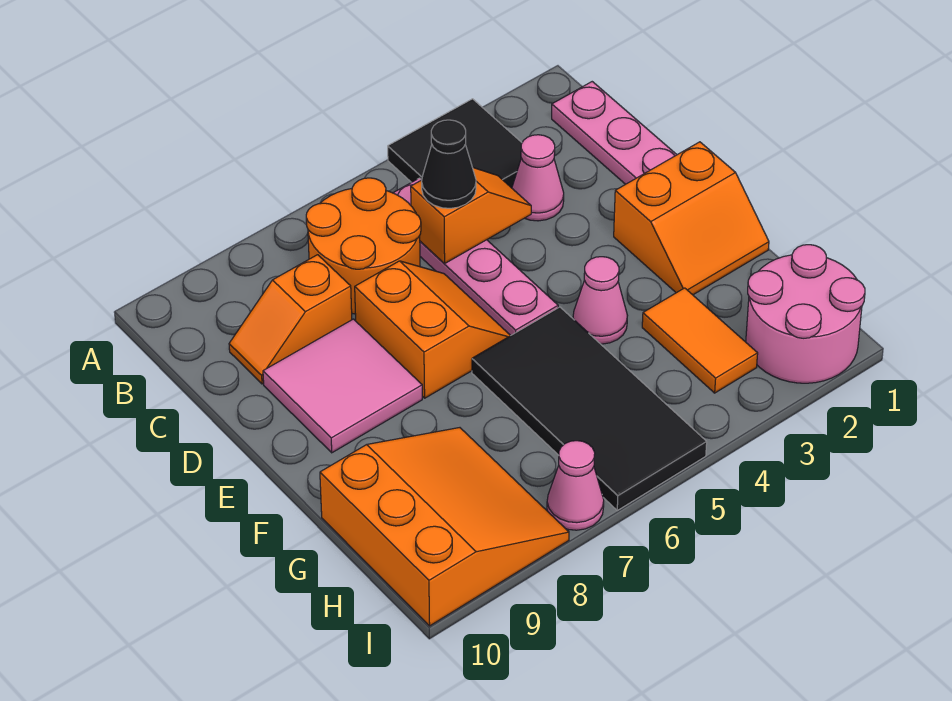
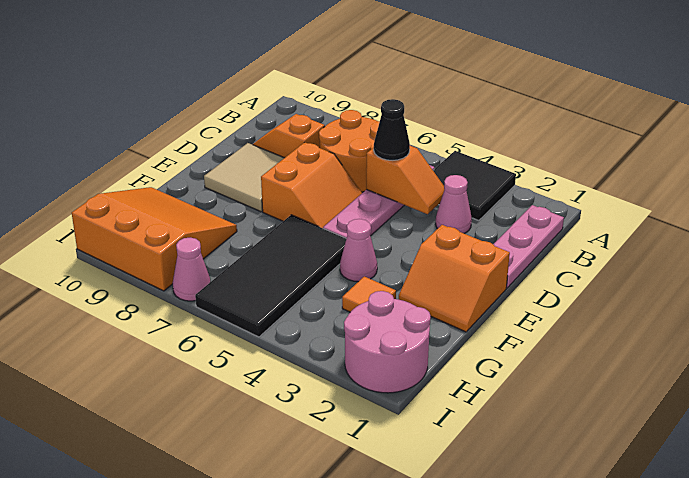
pink tile D8:E9 level 1 -> tan tile D8:E9 level 1
orange tile G3:H3 level 1 -> orange tile G3 level 1
orange slope G8:I10 level 1 top 10 -> orange slope G8:I10 level 1 top I

